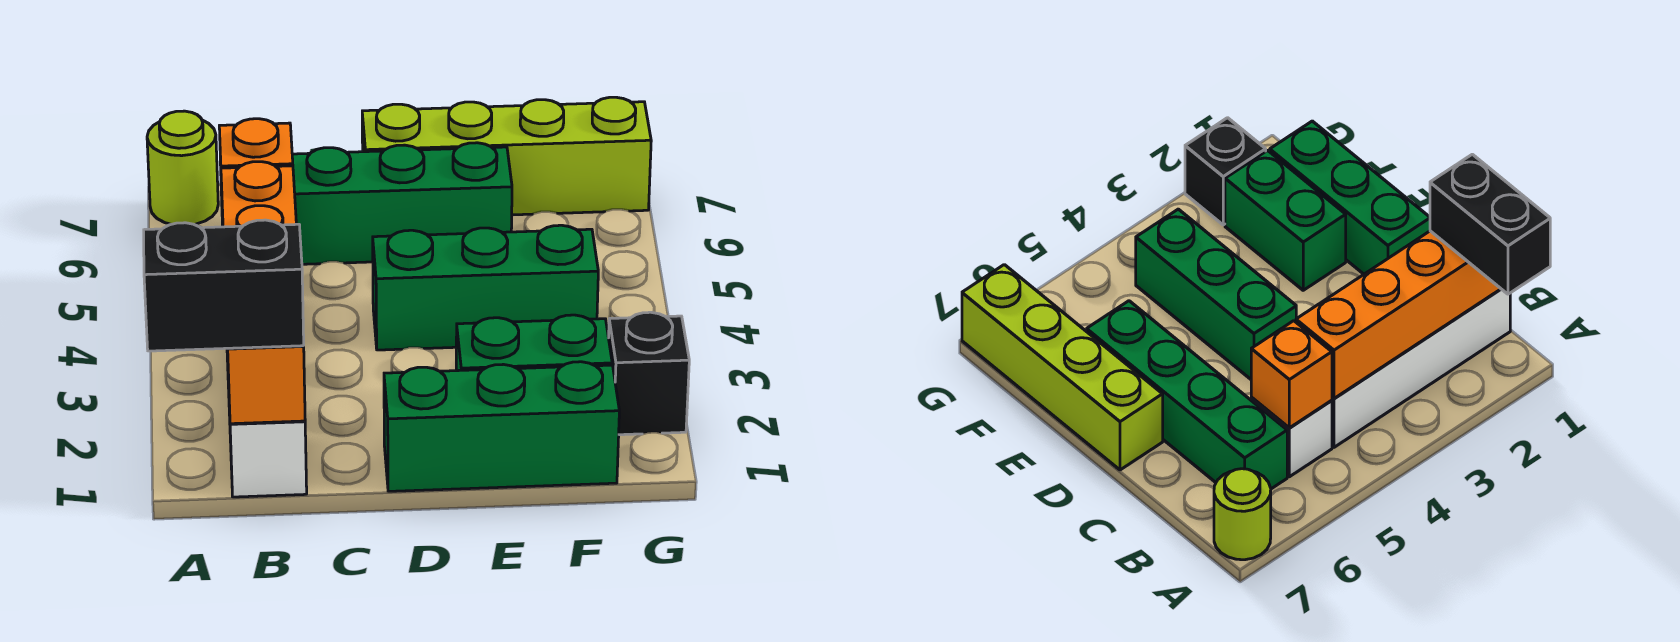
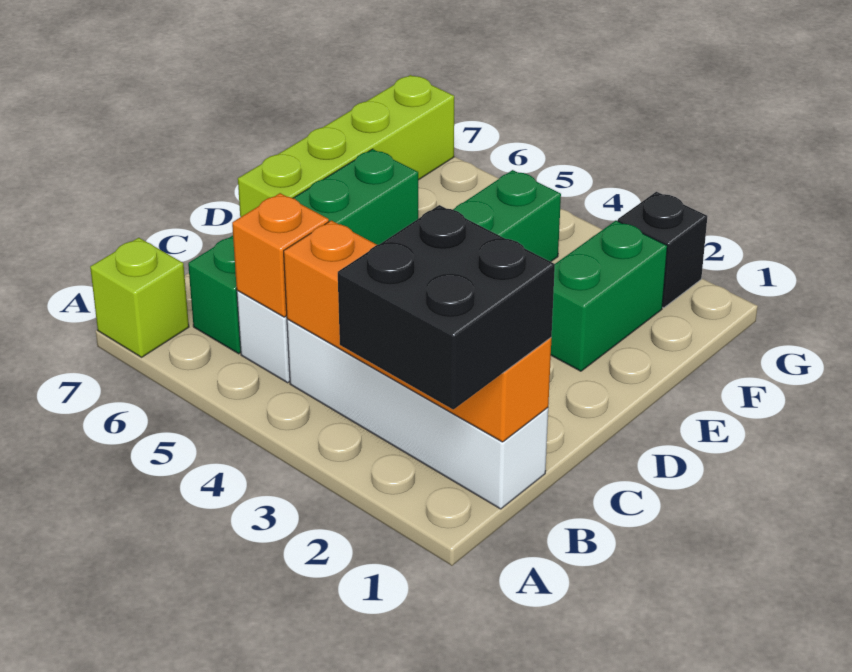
black brick A1:B1 level 3 -> black brick A1:B2 level 3
lime round brick A7 level 1 -> lime brick A7 level 1
green brick D1:F1 level 1 -> none

